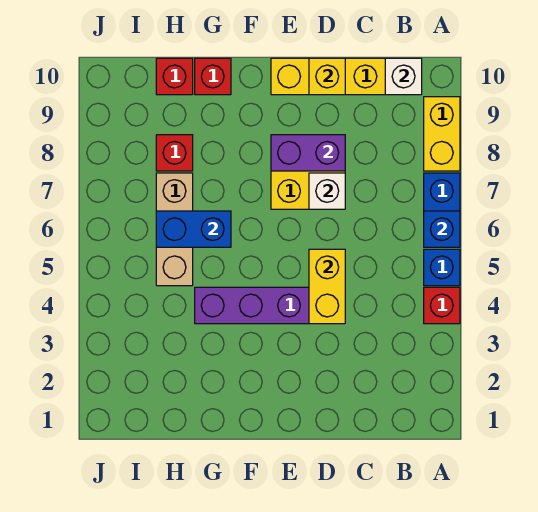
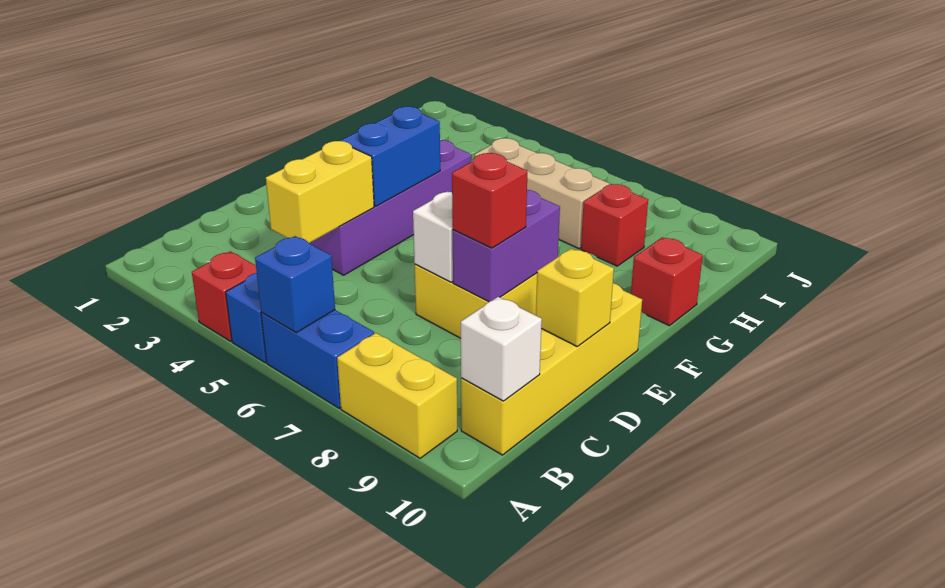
yellow brick D4:D5 level 2 -> yellow brick C4:D4 level 2
blue brick G6:H6 level 2 -> blue brick E4:F4 level 2
red brick H10 level 1 -> red brick D8 level 3

